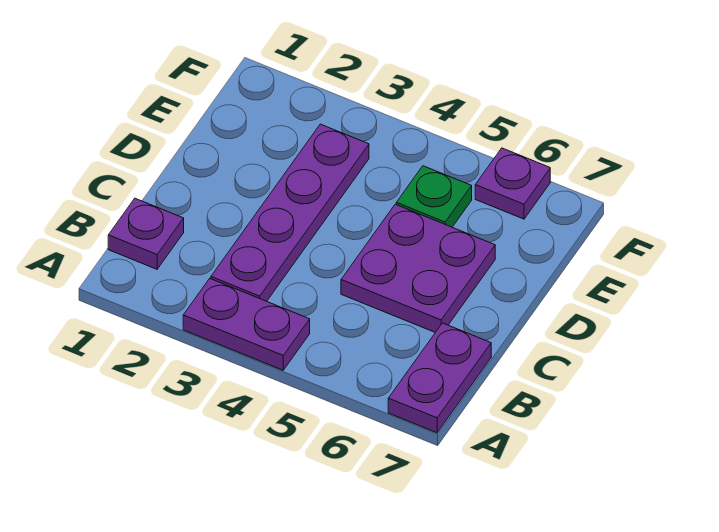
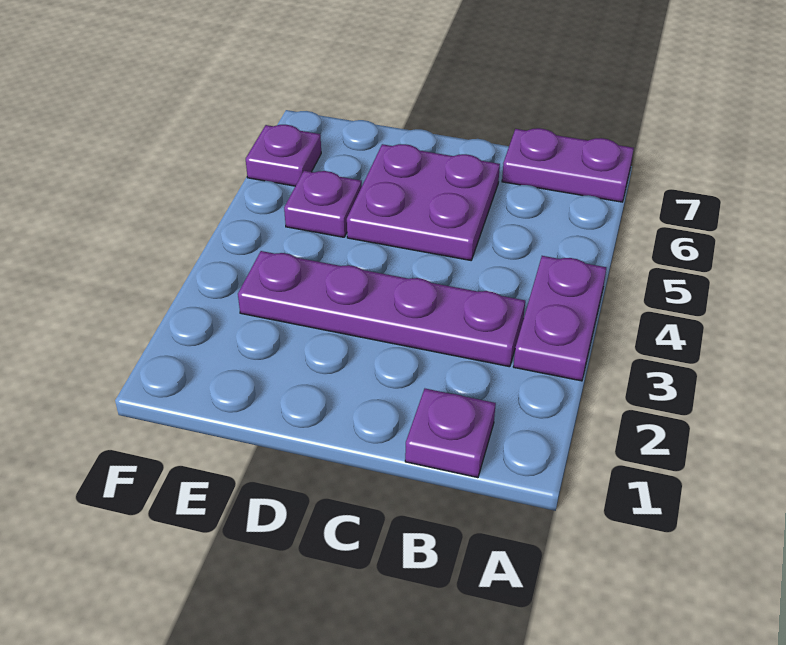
green plate E5 level 1 -> purple plate E5 level 1

